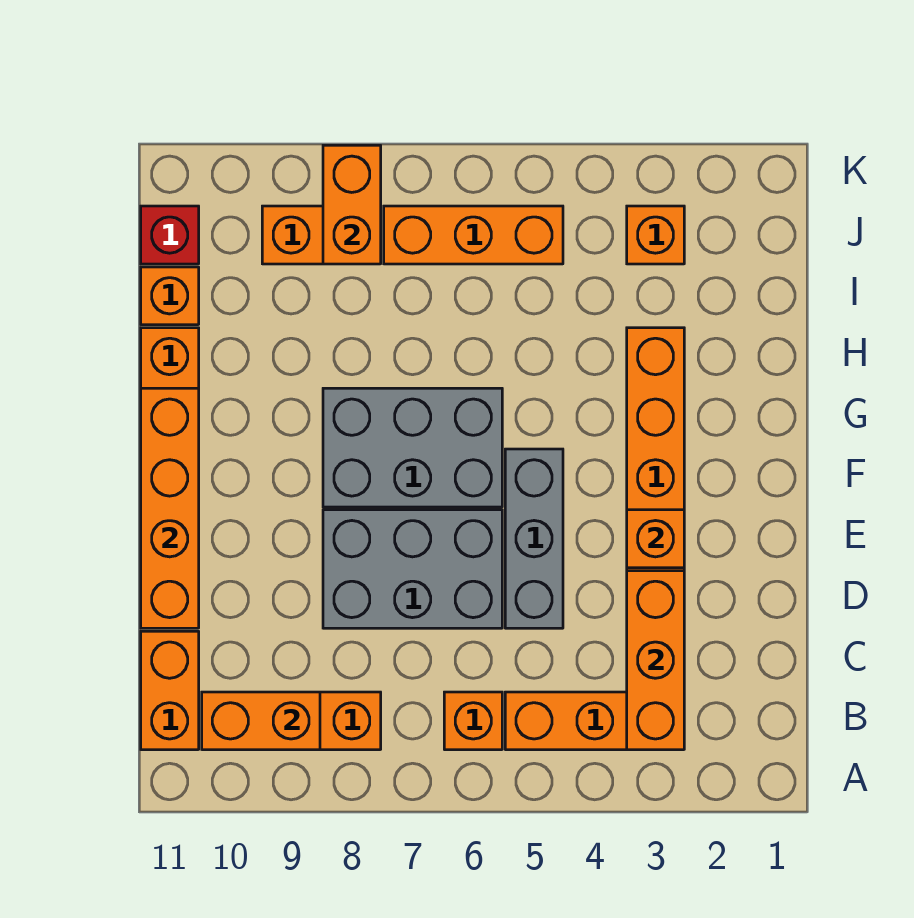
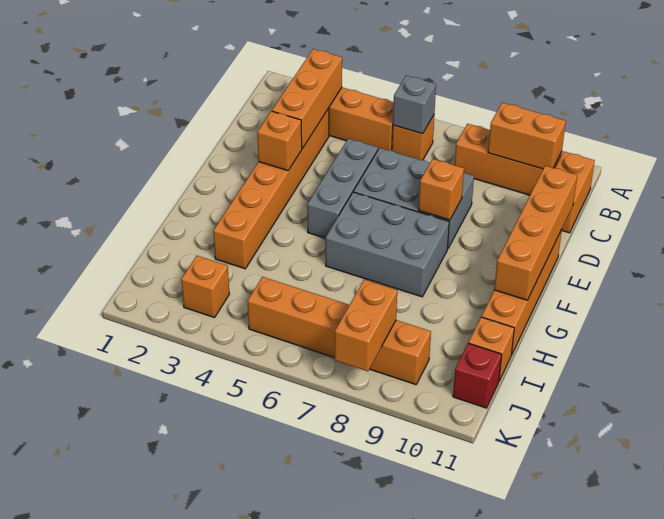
none -> grey brick B6 level 2
none -> orange brick E8 level 2

